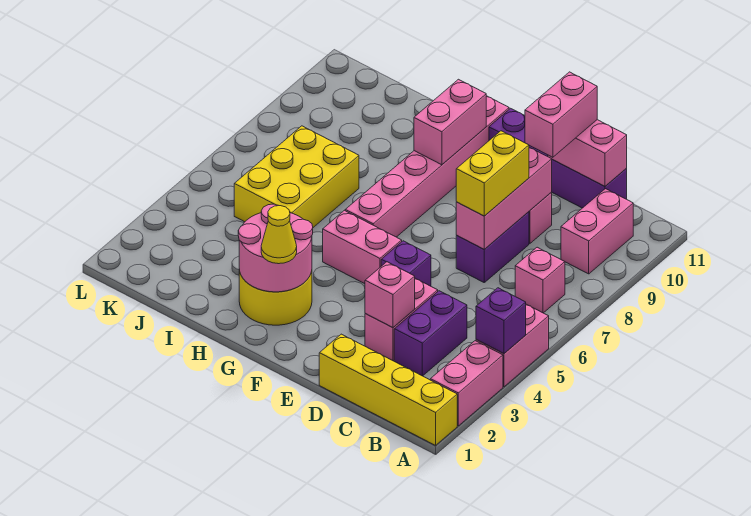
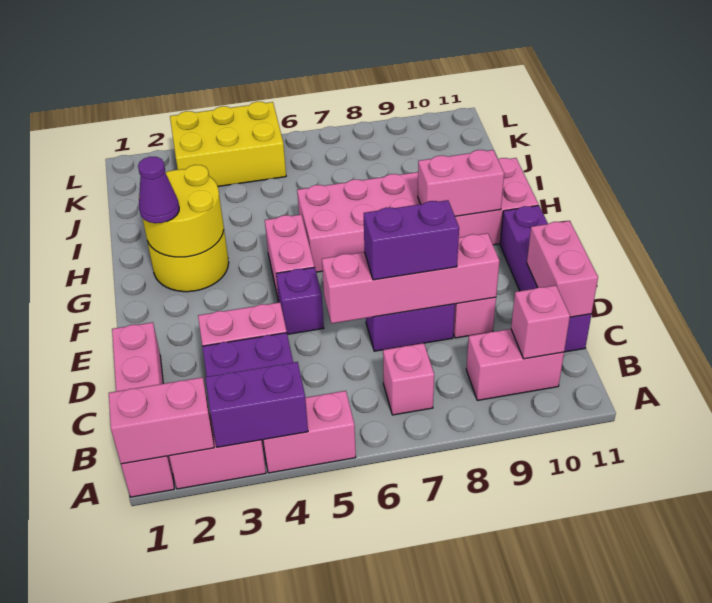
yellow brick A1:D1 level 1 -> pink brick A1:D1 level 1
purple brick A4 level 2 -> purple brick A3:A4 level 2
pink brick D3 level 2 -> pink brick B10 level 2
pink brick D7:D9 level 2 -> pink brick D6:D9 level 2
yellow brick D7:D8 level 3 -> purple brick D7:D8 level 3
pink brick D10:D11 level 3 -> pink brick A1:A2 level 2
pink round brick G2:H3 level 2 -> yellow round brick G2:H3 level 2
yellow cone G2 level 3 -> purple cone G2 level 3
pink brick G6:G11 level 1 -> pink brick G6:H11 level 1
yellow brick I5:J7 level 1 -> yellow brick K3:L5 level 1

